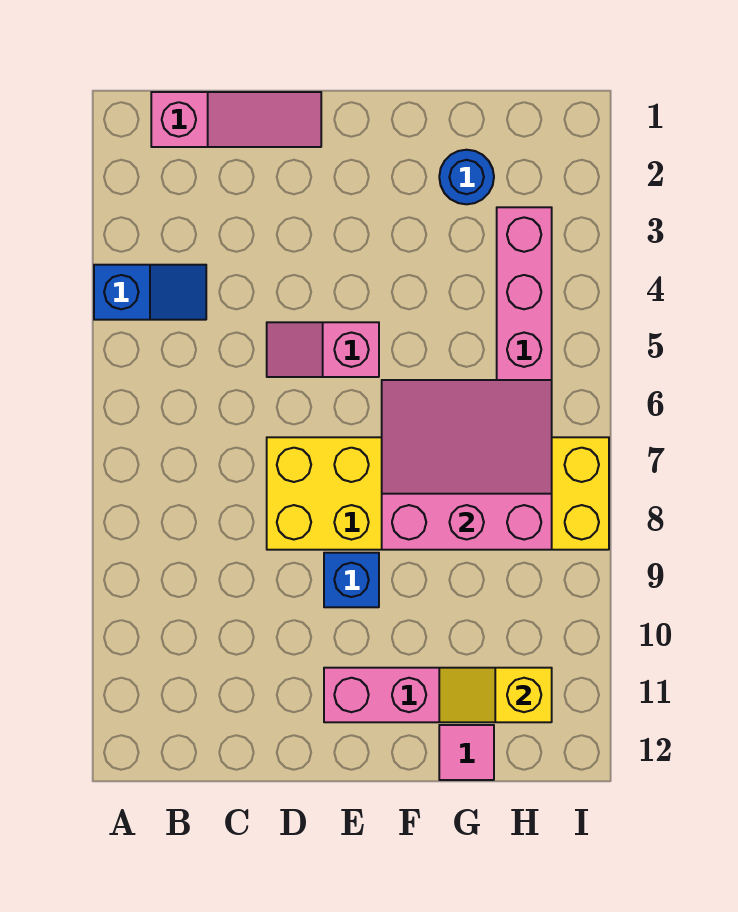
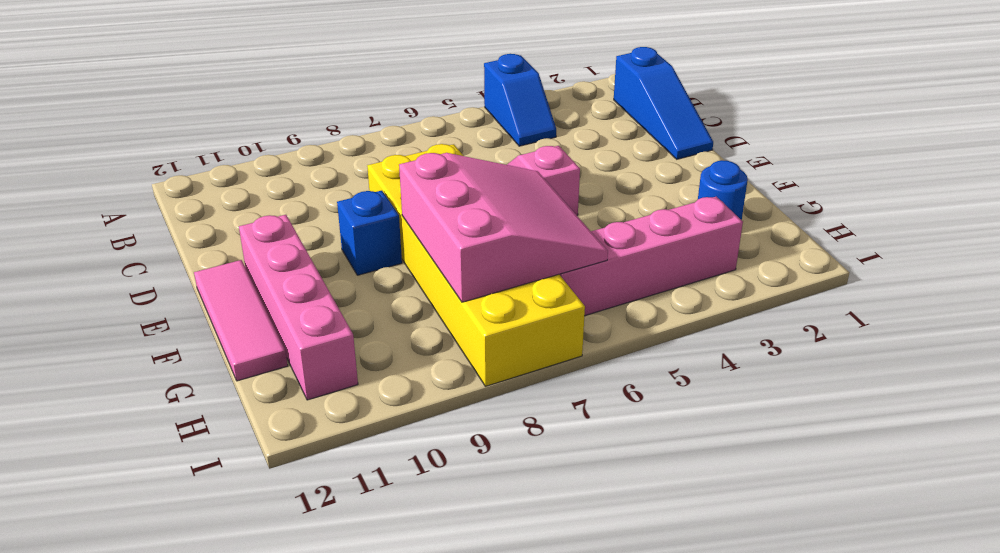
pink slope B1:D1 level 1 top B -> blue slope B1:D1 level 1 top B
yellow slope G11:H11 level 2 top H -> none
pink tile G12 level 1 -> pink tile E12:G12 level 1

